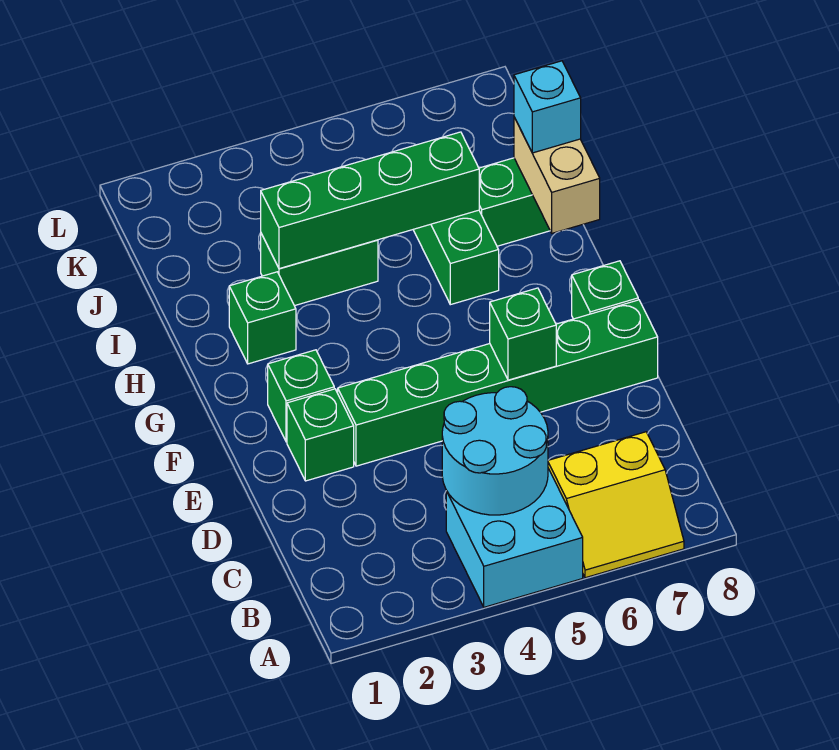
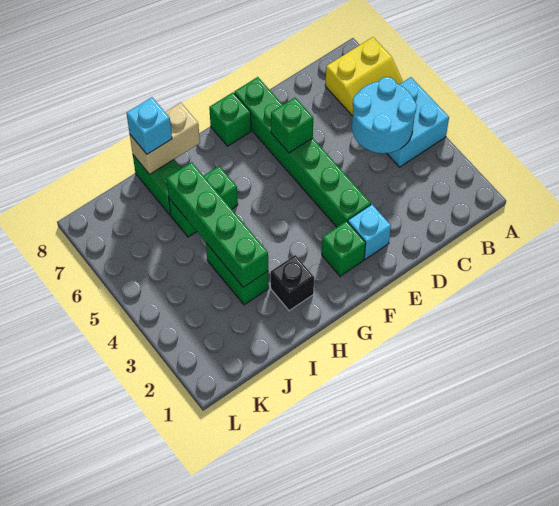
yellow slope A6:B7 level 1 top B -> yellow slope A6:B7 level 1 top 7
green brick E2 level 1 -> cyan brick E2 level 1
green brick H2 level 1 -> black brick H2 level 1

